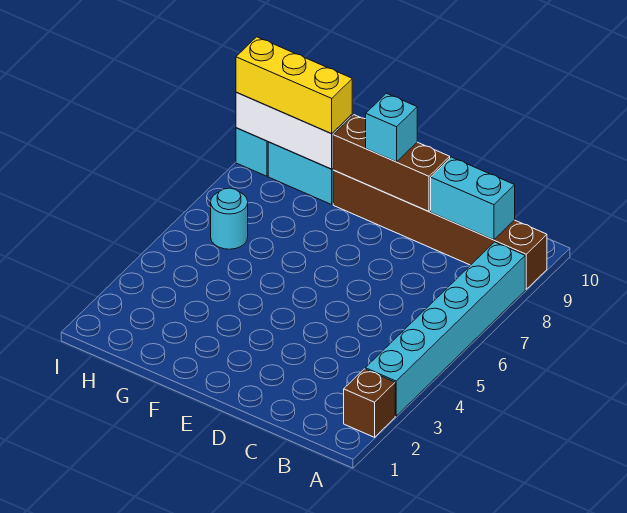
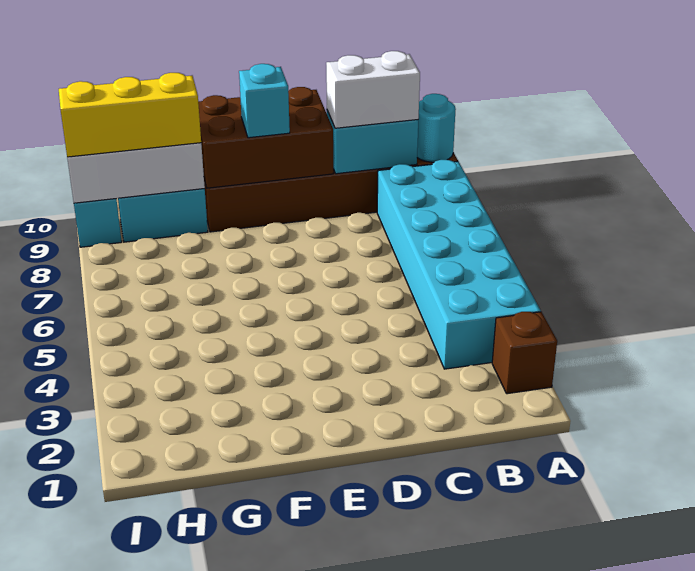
cyan brick A3:A8 level 1 -> cyan brick A3:B8 level 1
none -> white brick B9:C9 level 3
brown brick D9:F9 level 2 -> brown brick D9:F10 level 2
cyan round brick H6 level 1 -> cyan round brick A9 level 2

